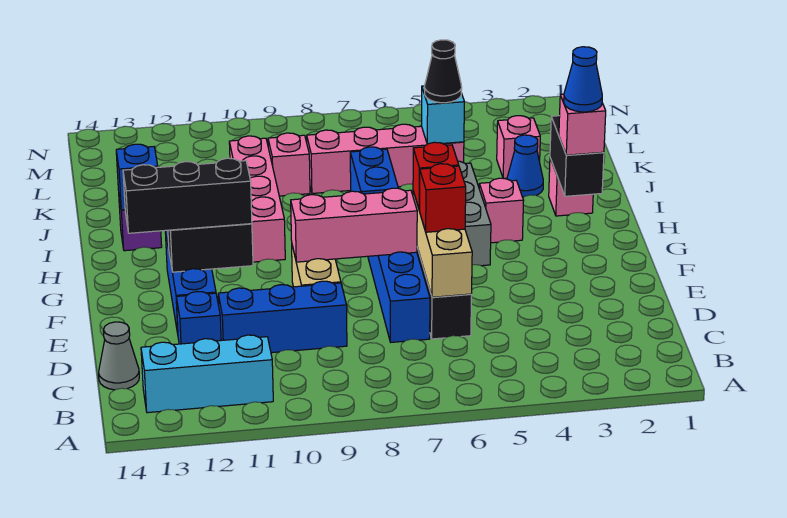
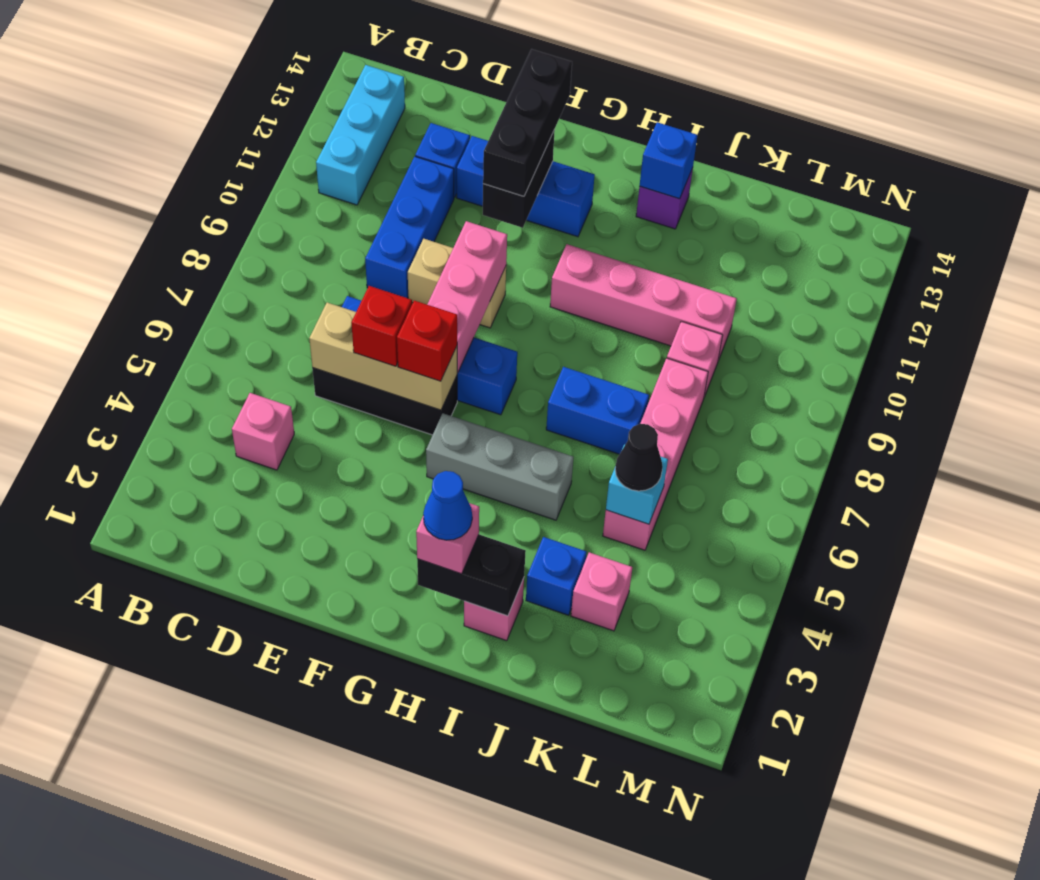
grey cone C14 level 1 -> none
pink brick H4 level 1 -> pink brick C4 level 1
blue cone J3 level 1 -> blue brick J3 level 1

